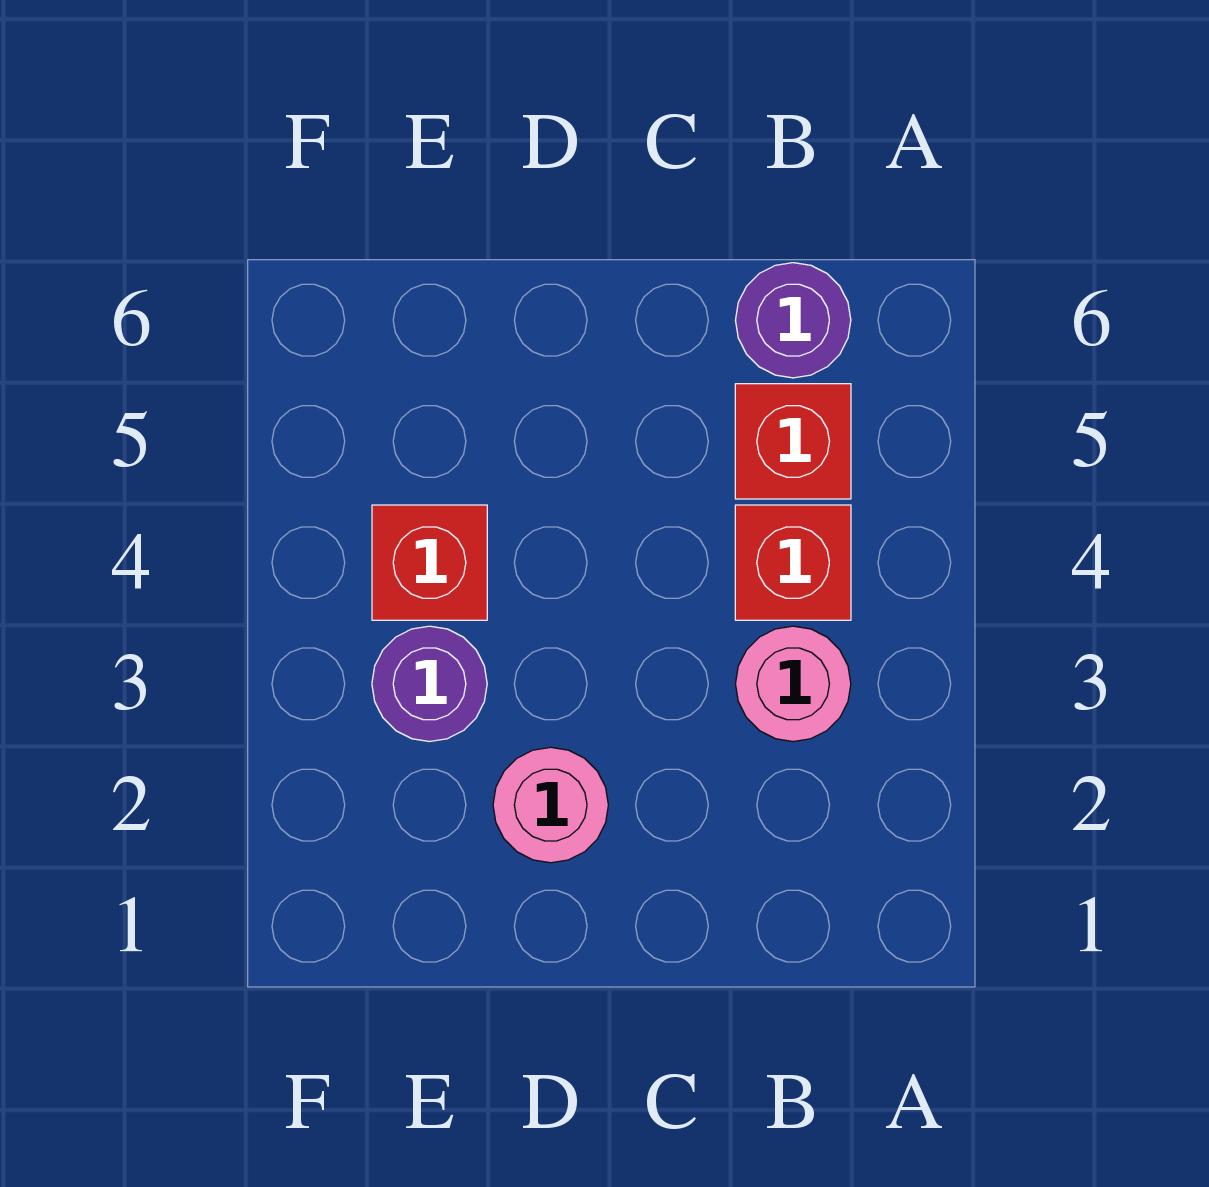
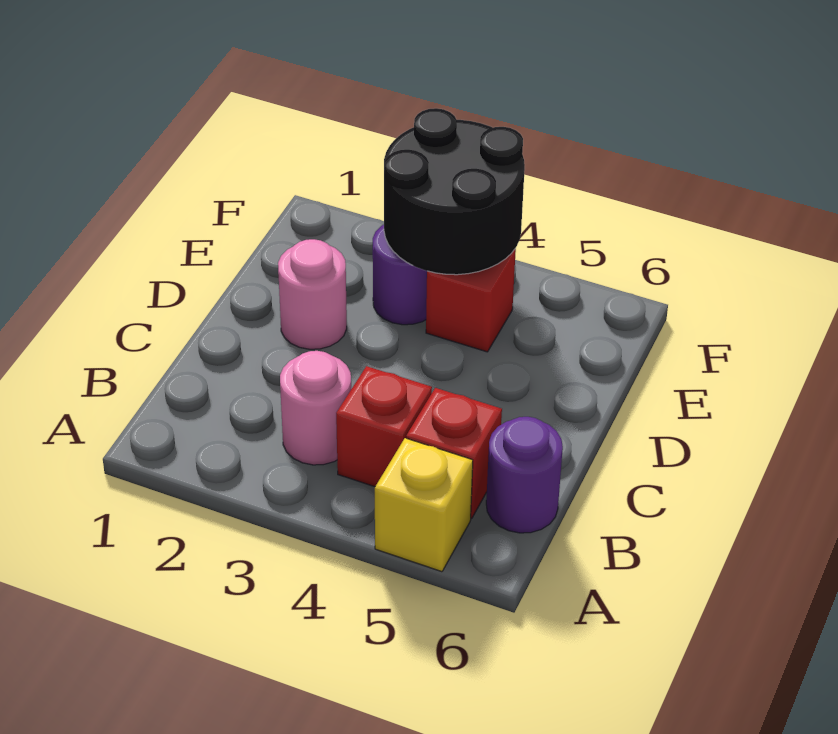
none -> yellow brick A5 level 1
none -> black round brick E3:F4 level 2

